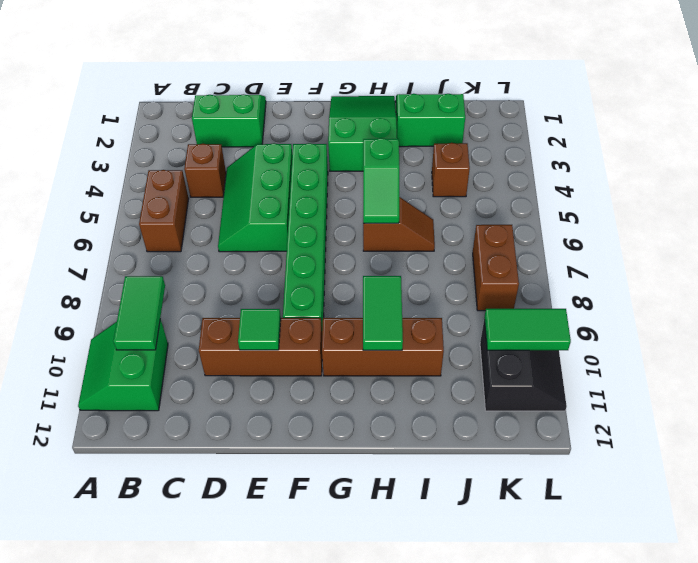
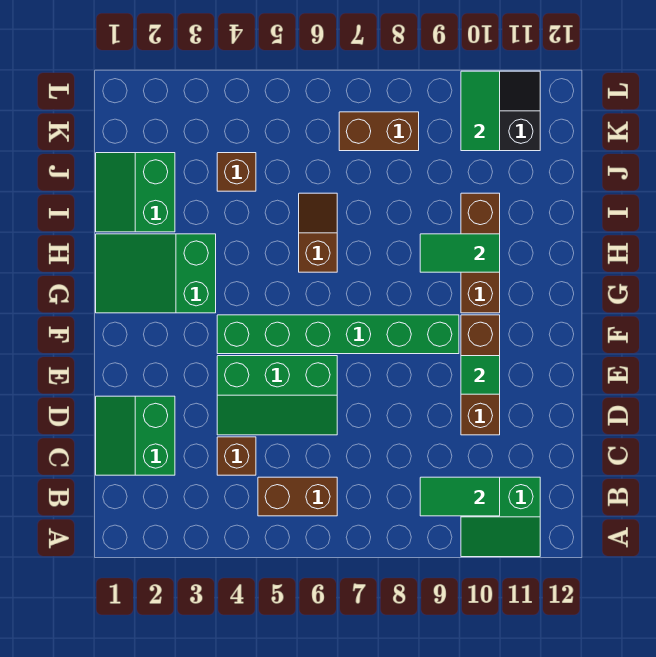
green slope H5:H6 level 2 top 5 -> none

